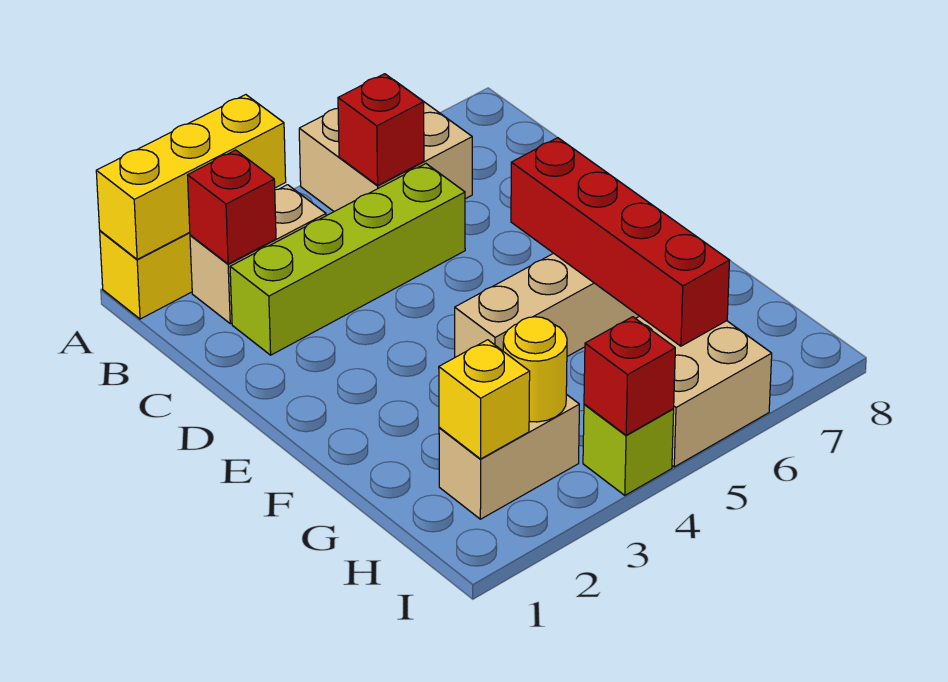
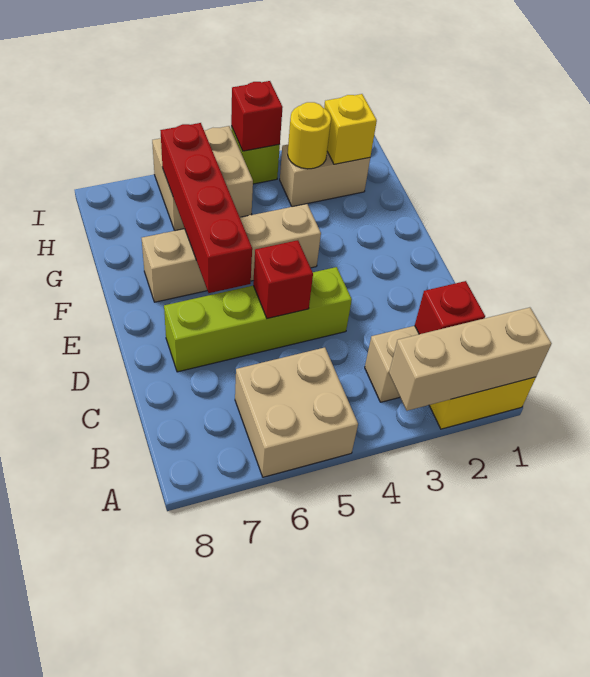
yellow brick A1:A3 level 2 -> tan brick A1:A3 level 2
red brick B5 level 2 -> red brick D5 level 2
lime brick C2:C5 level 1 -> lime brick D4:D7 level 1

